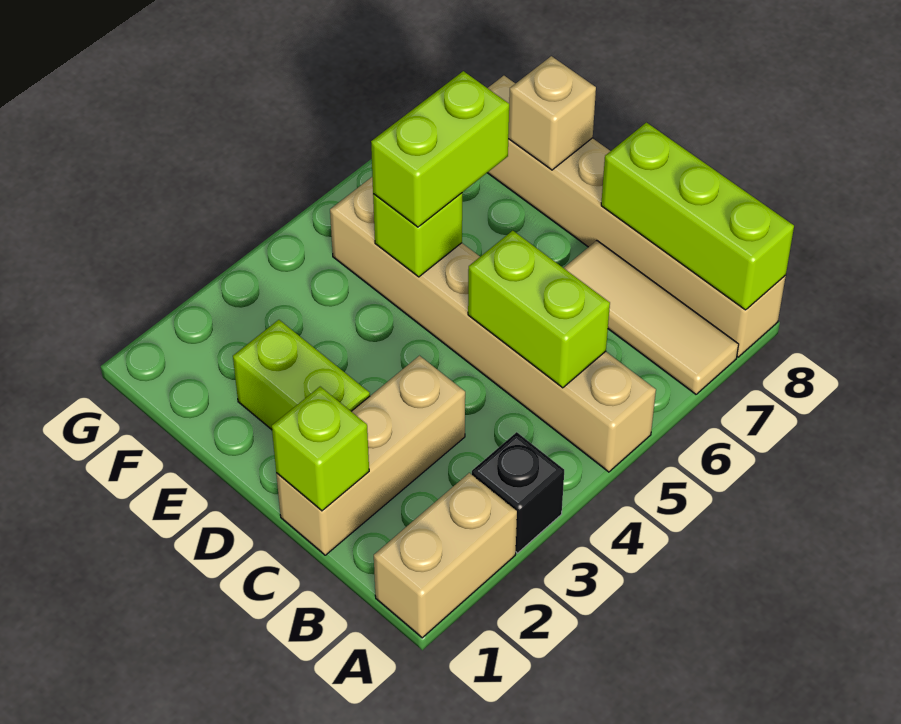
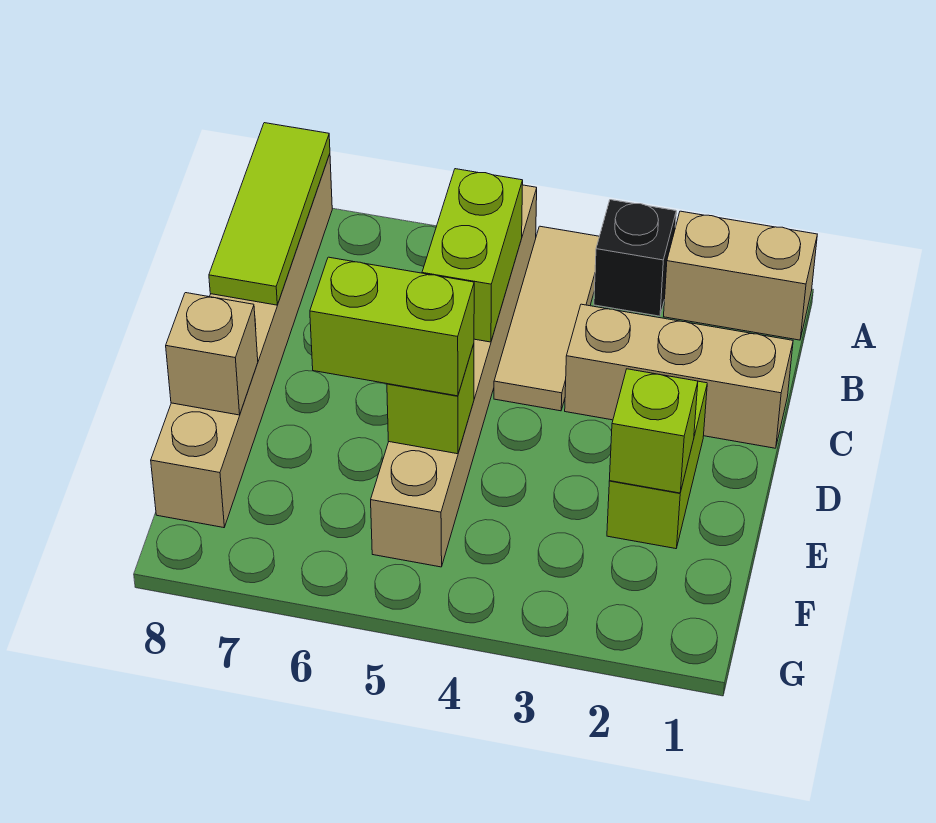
tan tile A7:C7 level 1 -> tan tile A4:C4 level 1
lime brick A8:C8 level 2 -> lime tile A8:C8 level 2
lime brick C1 level 2 -> lime brick E2 level 2

